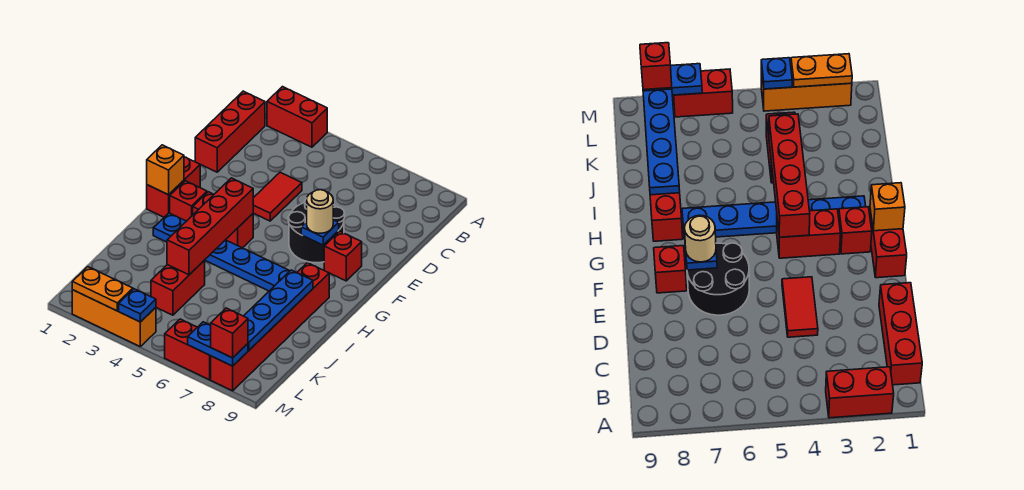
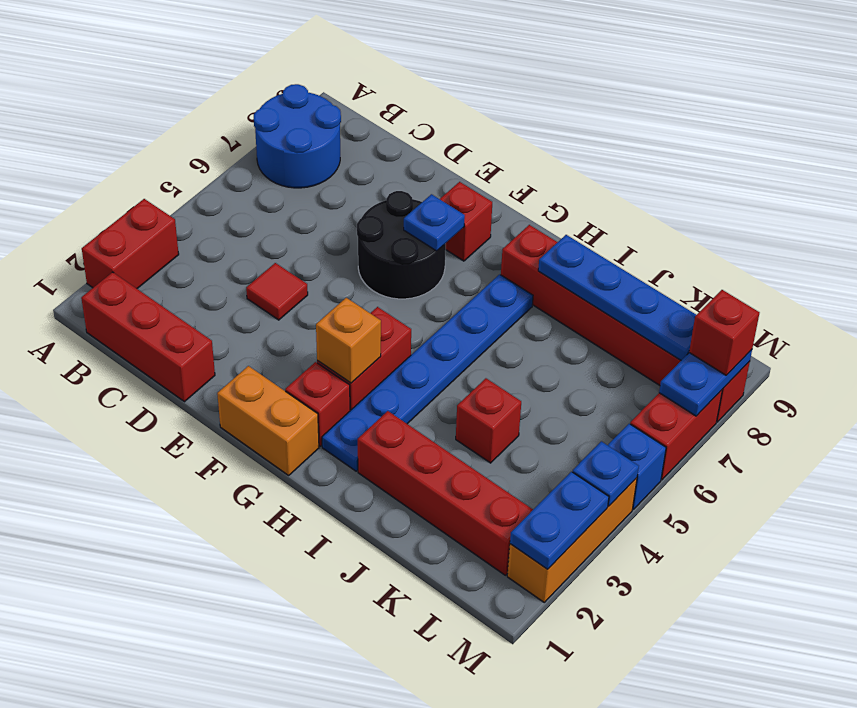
none -> blue round brick A7:B8 level 1
red tile D4:E4 level 1 -> red tile D4 level 1
red brick F1:G1 level 1 -> orange brick F1:G1 level 1
tan round brick F7 level 3 -> none
orange brick G1 level 2 -> orange brick G3 level 2
red brick G4:J4 level 2 -> red brick I2:L2 level 1
red brick J4:K4 level 1 -> red brick J4 level 1
orange plate M2:M3 level 2 -> blue plate M2:M3 level 2
none -> blue brick M5 level 1

